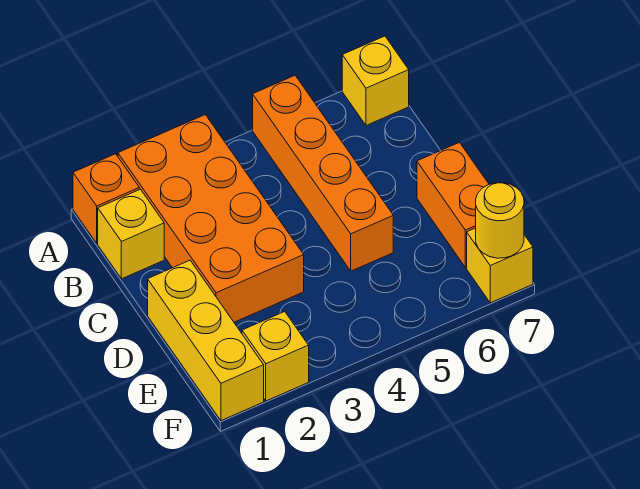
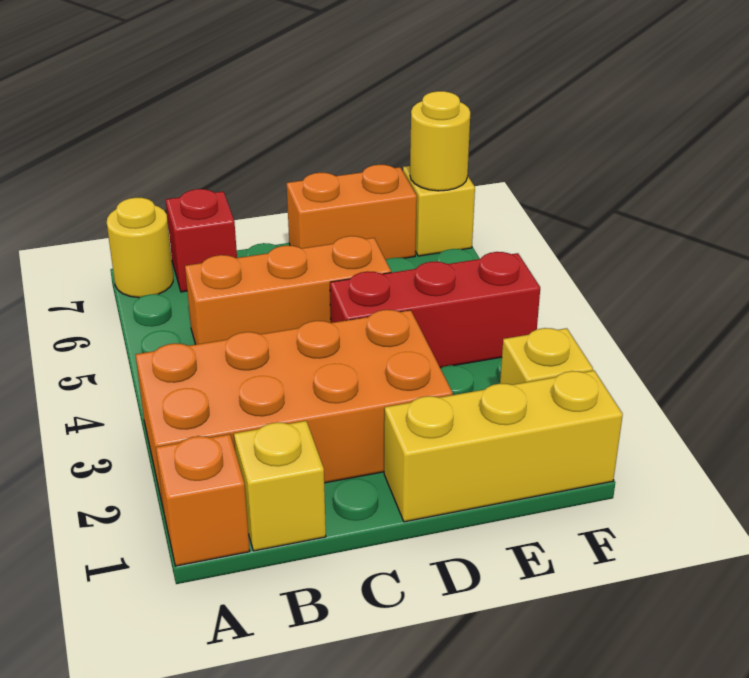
orange brick A5:D5 level 1 -> orange brick B5:D5 level 1
yellow brick A7 level 1 -> yellow round brick A7 level 1
none -> red brick B7 level 1
none -> red brick D4:F4 level 1

